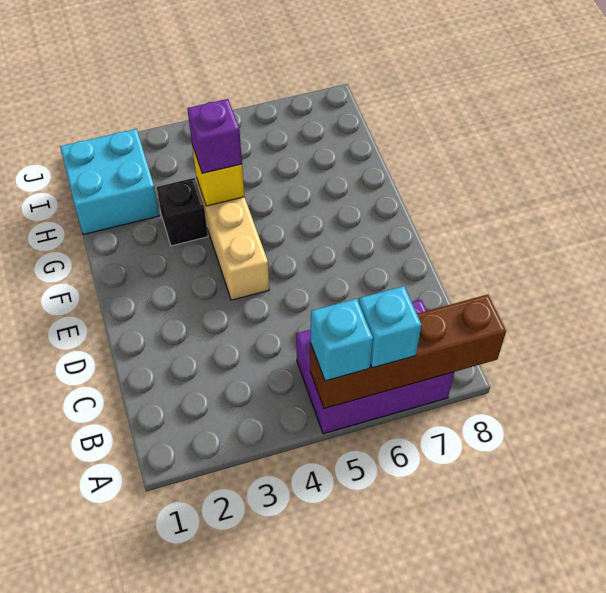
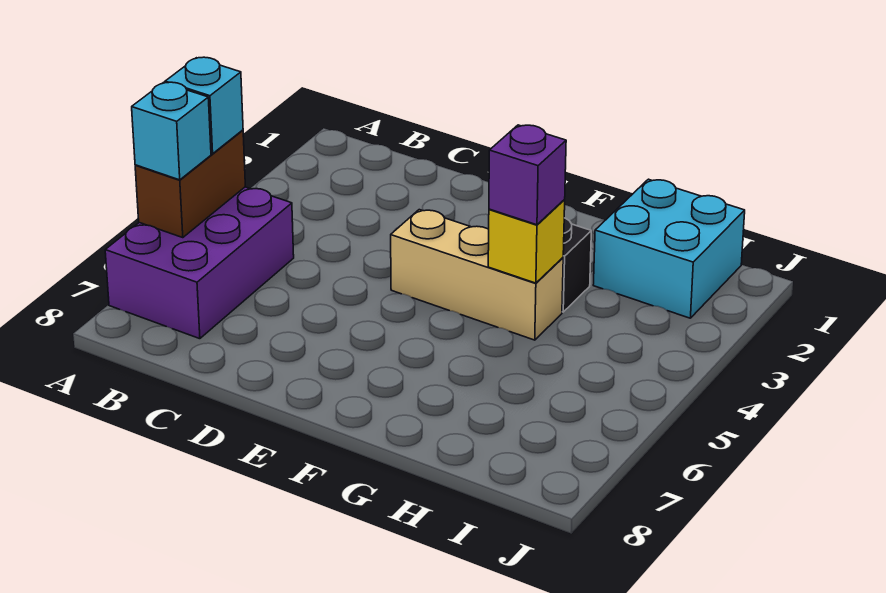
brown brick A5:A8 level 2 -> brown brick A5:A6 level 2

